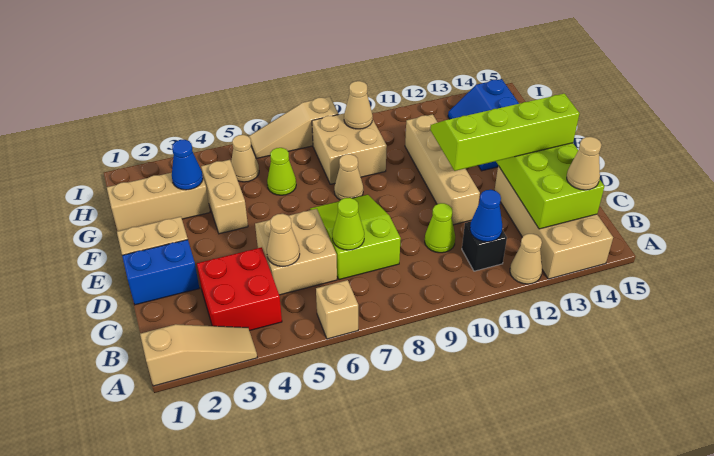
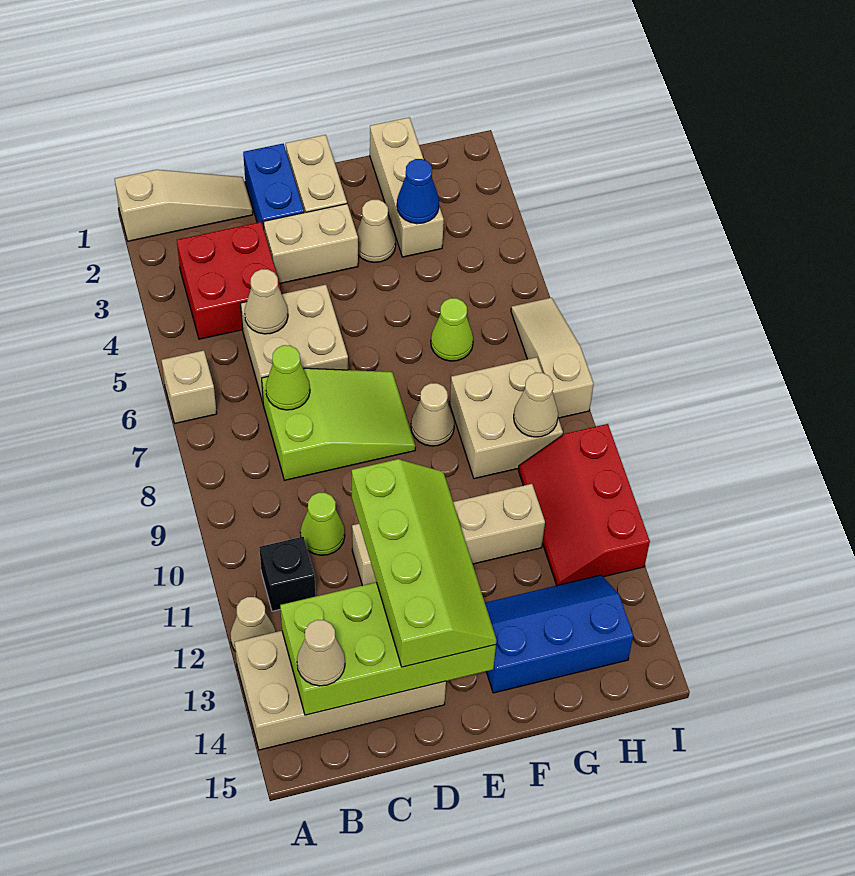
tan slope A1:A3 level 1 top 1 -> tan slope A1:C1 level 1 top A
blue cone B11 level 2 -> none
tan brick F4:G4 level 1 -> tan brick D3:E3 level 1
tan cone H5 level 1 -> tan cone F3 level 1
none -> red slope H10:I12 level 1 top I

